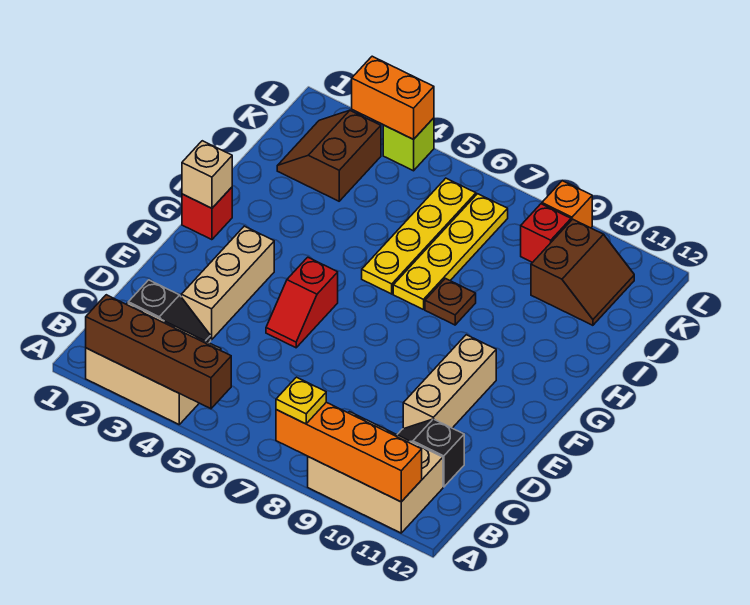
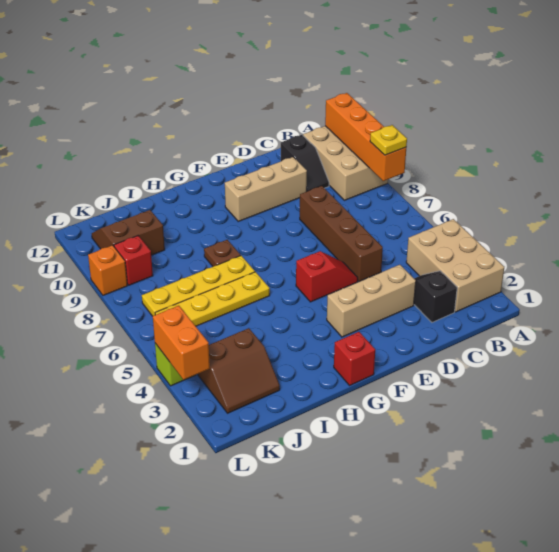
brown brick A2:A5 level 2 -> brown brick D5:D8 level 1
tan brick G1 level 2 -> none

